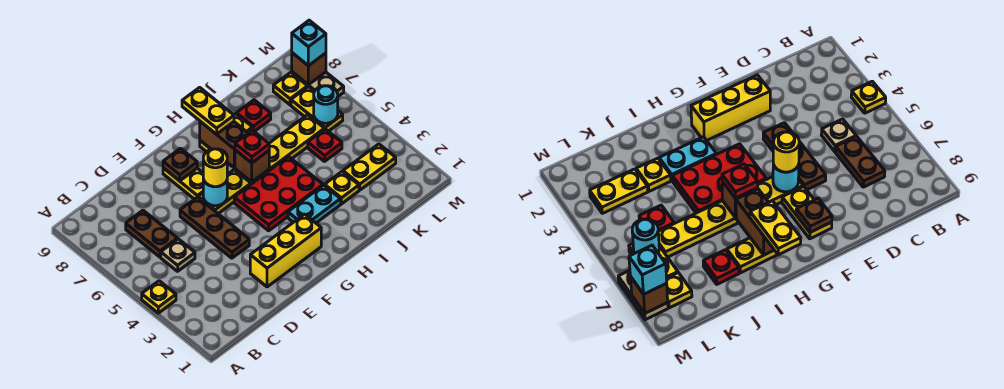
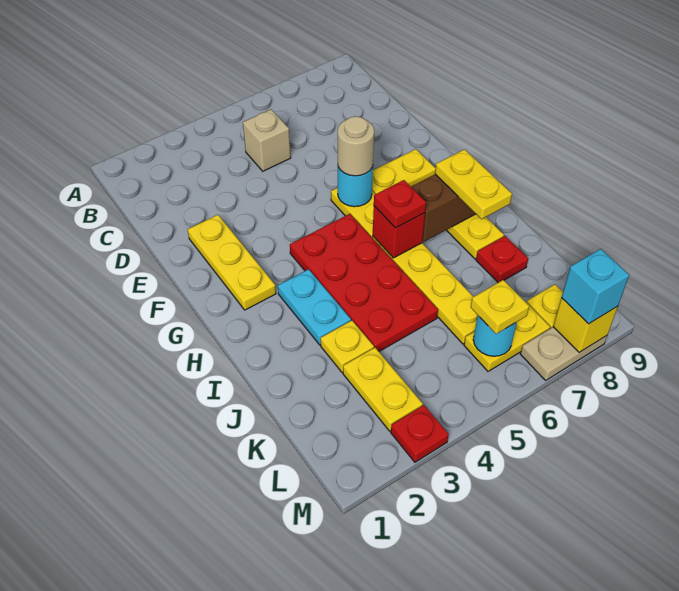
yellow plate A4 level 1 -> yellow plate L6 level 3
tan plate C5 level 1 -> tan brick C5 level 1
brown plate C6:C7 level 1 -> none
yellow brick E2:G2 level 1 -> yellow plate E2:G2 level 1
brown plate E4:E6 level 1 -> none
yellow round brick F6 level 3 -> tan round brick F6 level 3
brown plate F8 level 2 -> none
red plate G4:I5 level 1 -> red plate G4:J5 level 1
brown brick H6 level 2 -> red brick H6 level 2
yellow plate H8:H9 level 3 -> yellow plate H8:I8 level 3
red plate K5 level 1 -> red plate M3 level 1
brown brick M8 level 2 -> yellow brick M8 level 2

